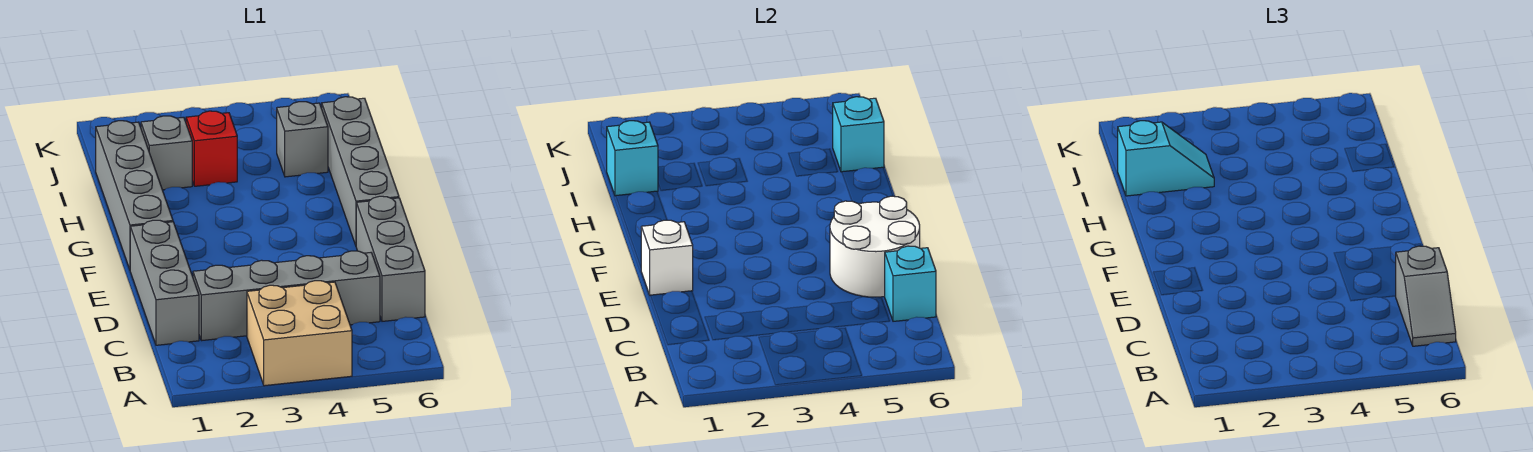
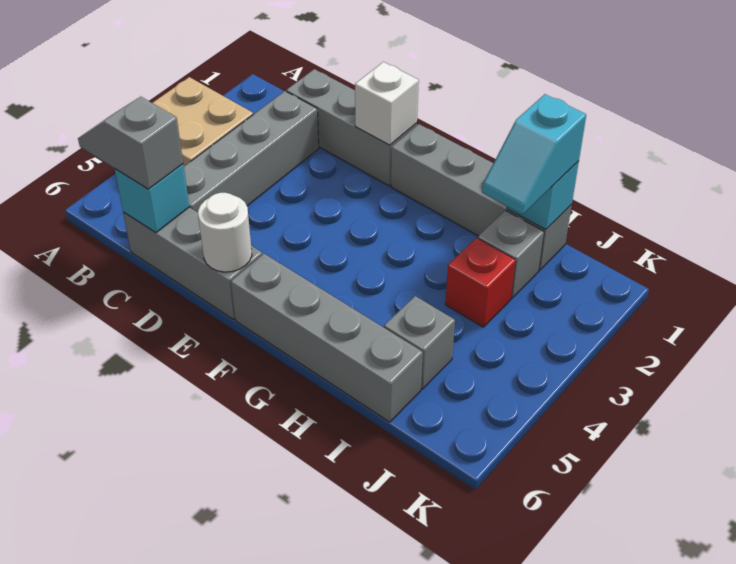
white round brick D5:E6 level 2 -> white round brick E6 level 2
cyan brick I6 level 2 -> none

